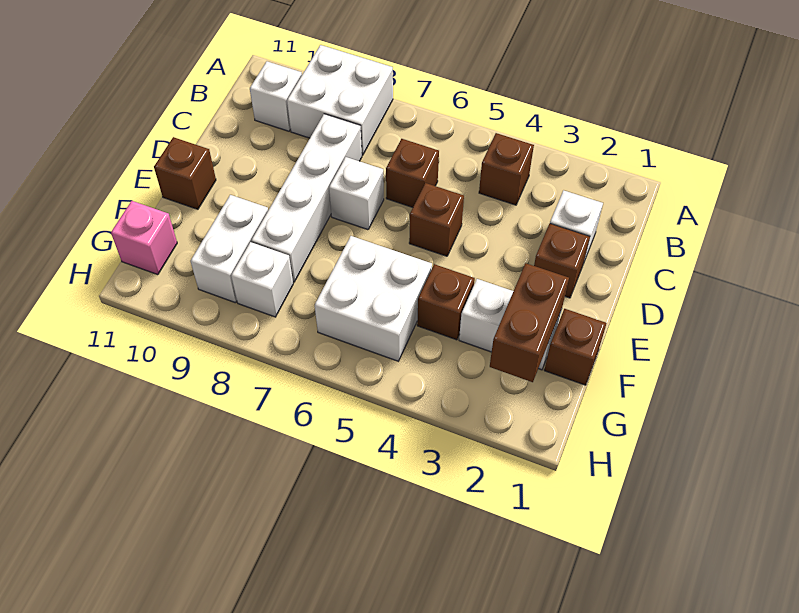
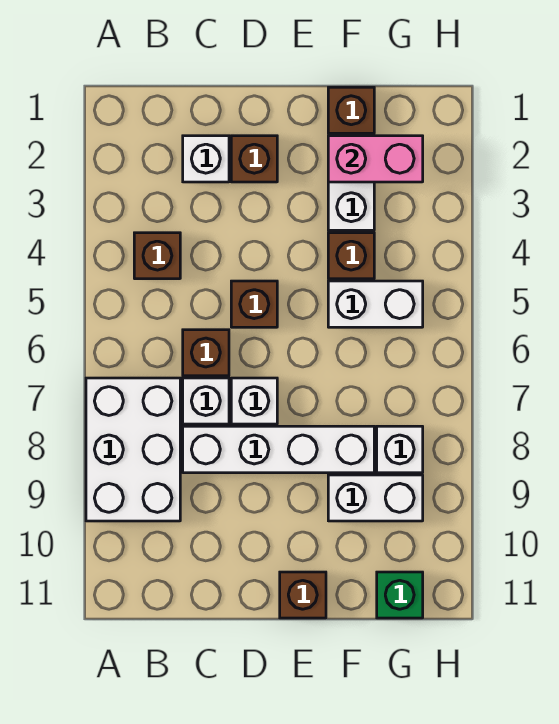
white brick A8:B9 level 1 -> white brick A7:B9 level 1
white brick B10 level 1 -> white brick C7 level 1
brown brick F2:G2 level 2 -> pink brick F2:G2 level 2
white brick F5:G6 level 1 -> white brick F5:G5 level 1
pink brick G11 level 1 -> green brick G11 level 1

